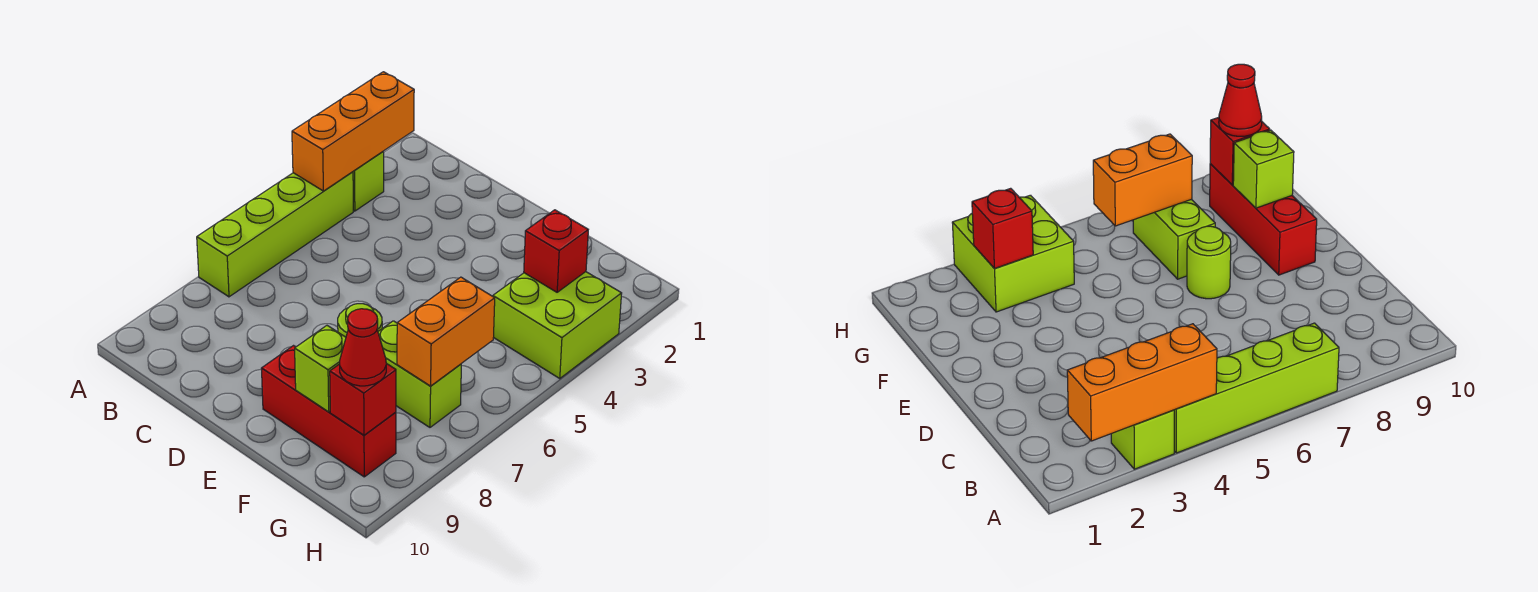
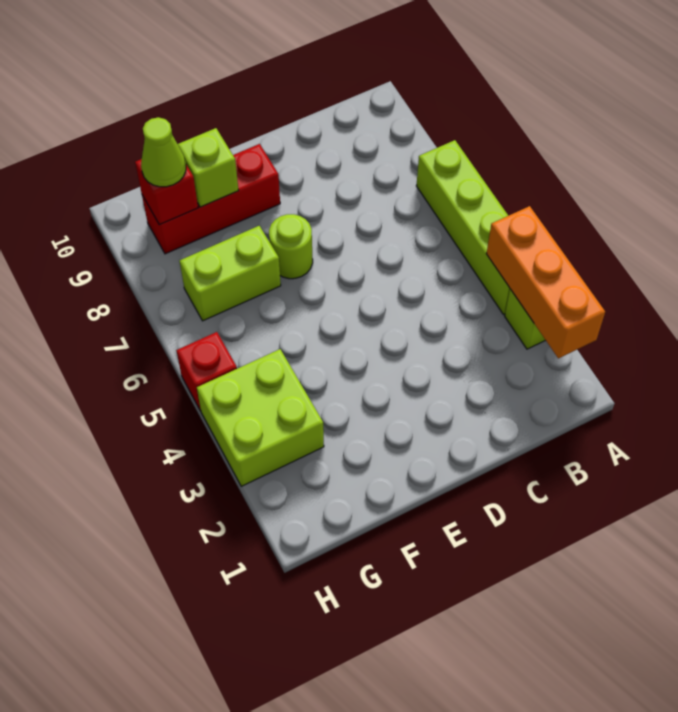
red brick G3 level 2 -> red brick H5 level 1
orange brick G6:G7 level 2 -> none
red cone G9 level 3 -> lime cone G9 level 3

